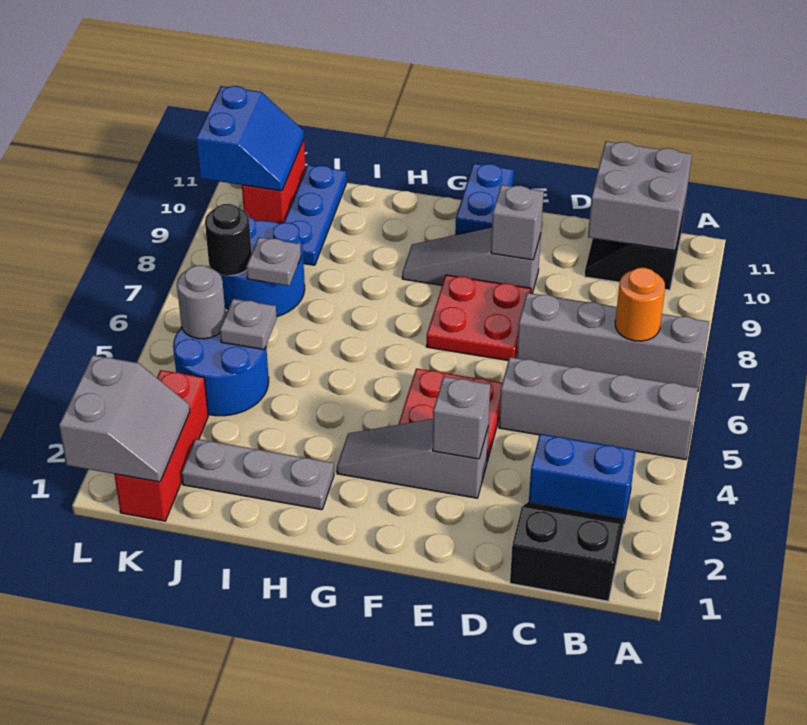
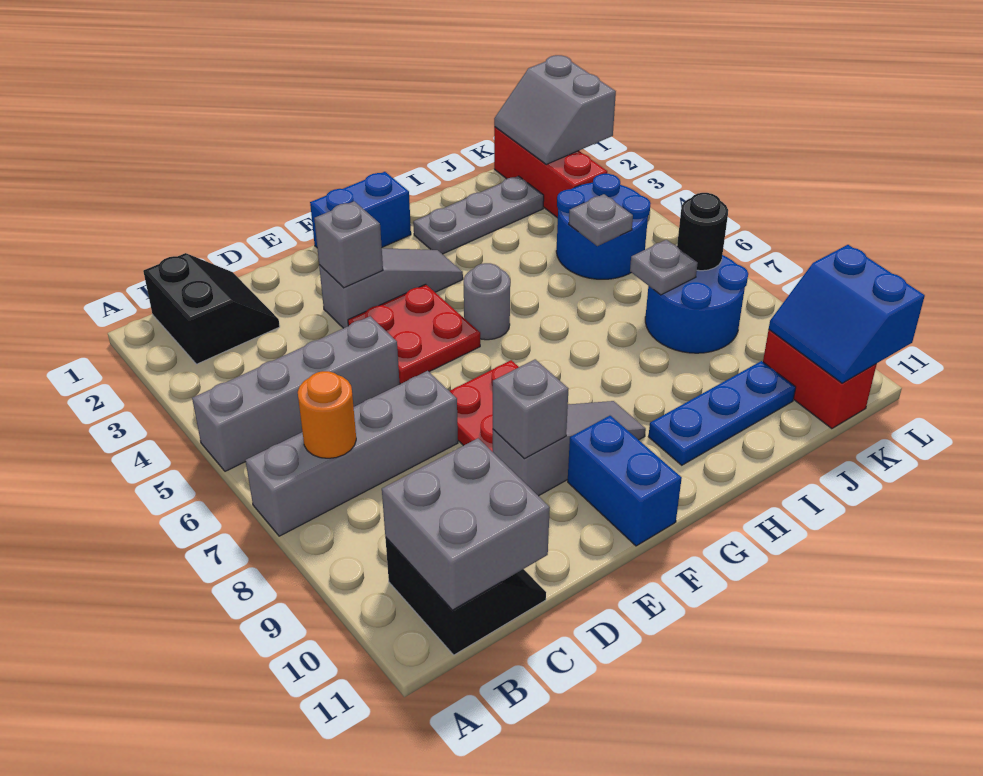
black slope B1:C2 level 1 top 1 -> black slope B1:C2 level 1 top B
blue brick B3:C3 level 1 -> blue brick F1:G1 level 1
blue plate J9:J11 level 1 -> blue plate H10:J10 level 1
grey round brick K5 level 2 -> grey round brick G5 level 1

